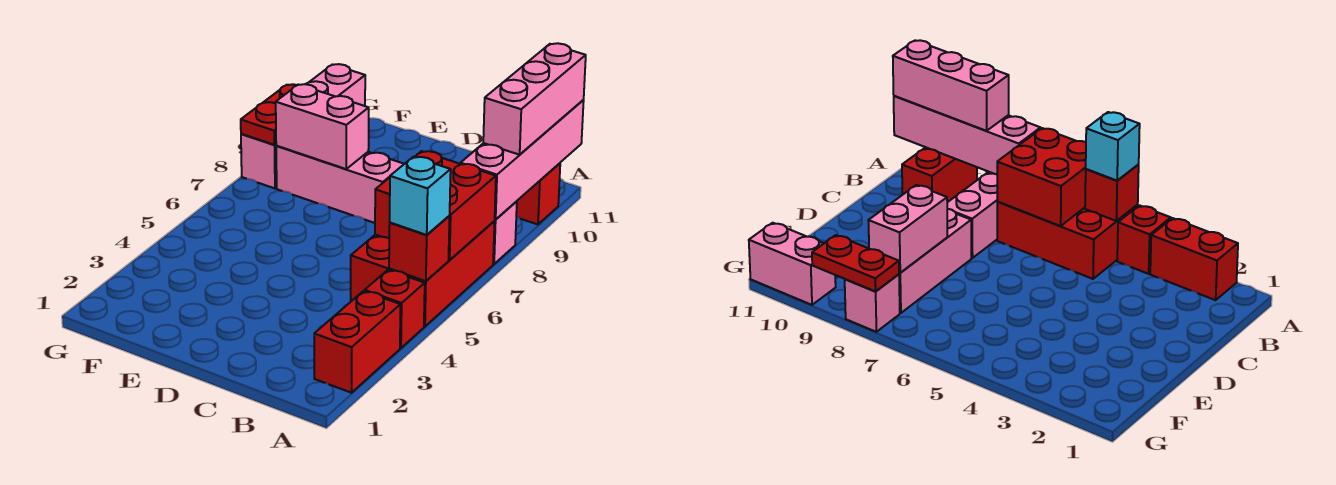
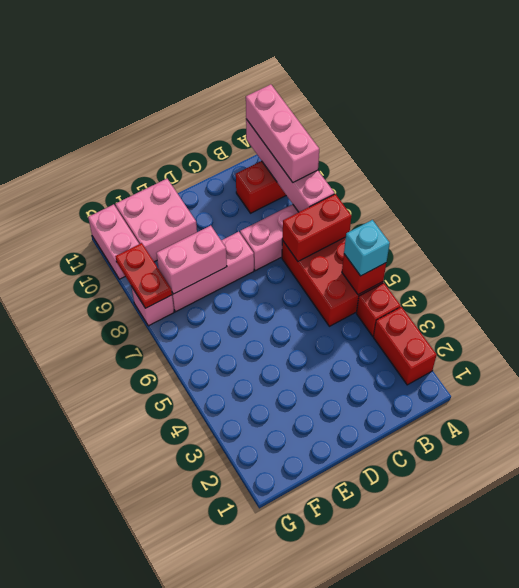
red brick A6:B7 level 2 -> red brick A7:B7 level 2
none -> pink brick E10:F11 level 1

